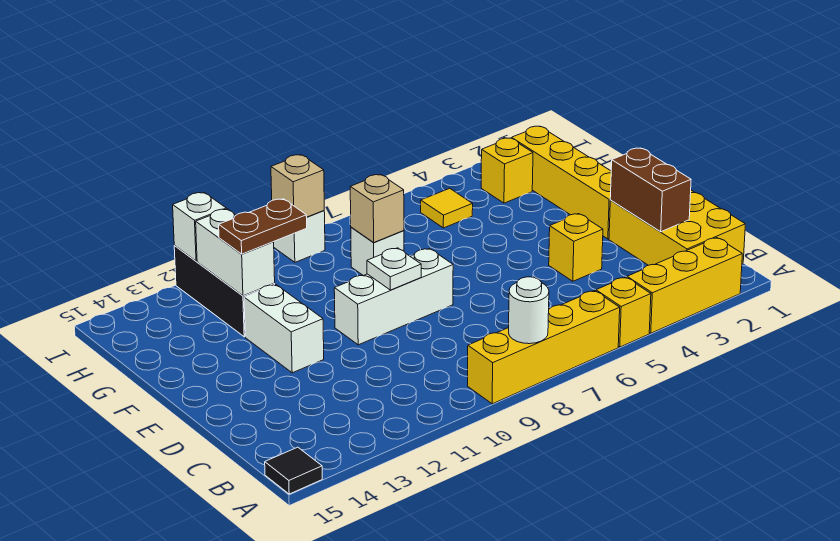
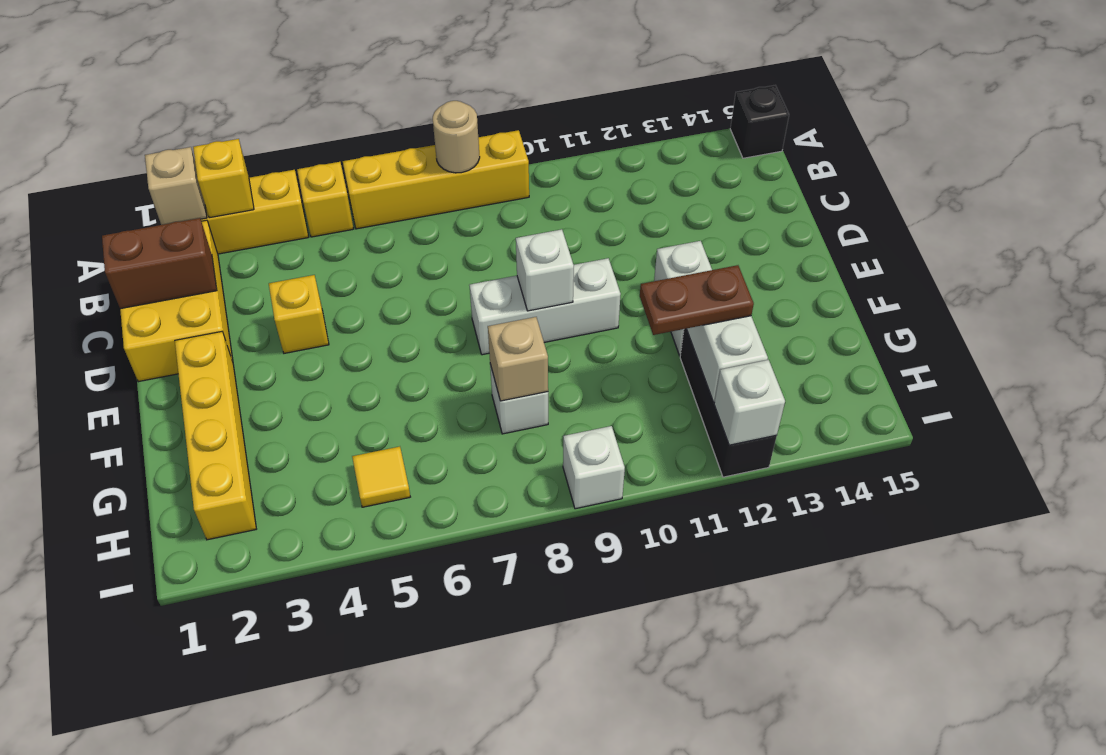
white round brick A8 level 2 -> tan round brick A8 level 2
black tile A15 level 1 -> black brick A15 level 1
brown brick C2:D2 level 2 -> brown brick C1:C2 level 2
white plate E9 level 2 -> white brick E9 level 2
yellow brick H3 level 1 -> yellow brick A3 level 2
tan brick I9 level 2 -> tan brick A2 level 2

